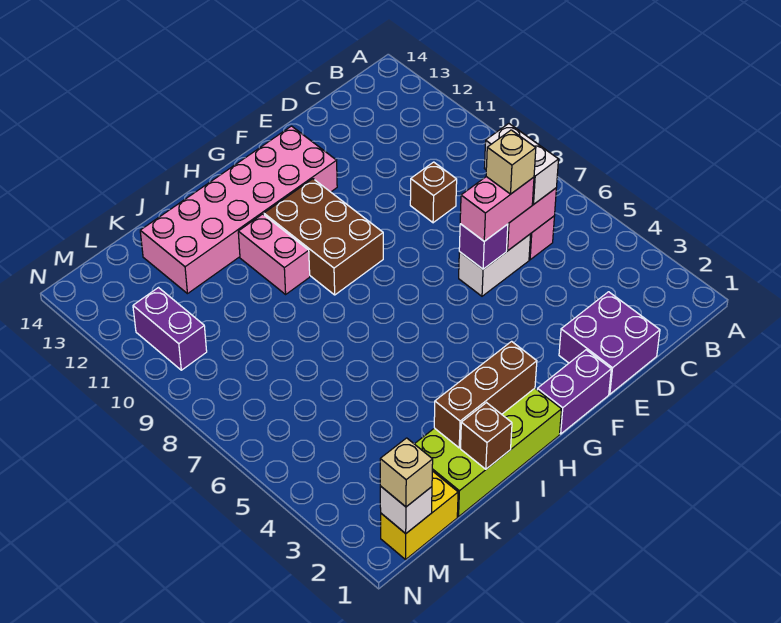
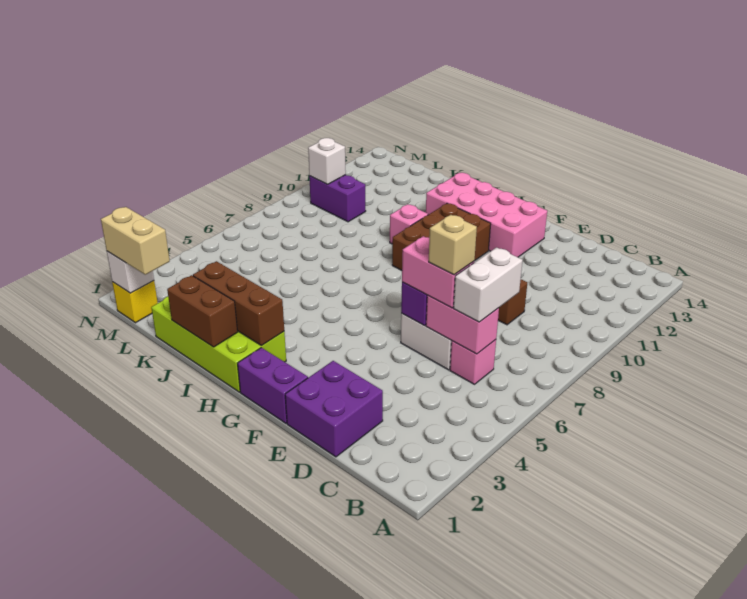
pink brick F12:K13 level 1 -> pink brick F12:I13 level 1
pink brick I10:I11 level 1 -> pink brick I10 level 1
brown brick J1 level 2 -> brown brick I1:J1 level 2
yellow brick L1:M1 level 1 -> yellow brick M1 level 1
tan brick M1 level 3 -> tan brick L1:M1 level 3
purple brick M10:M11 level 1 -> purple brick L10:M10 level 1
none -> white brick M10 level 2

